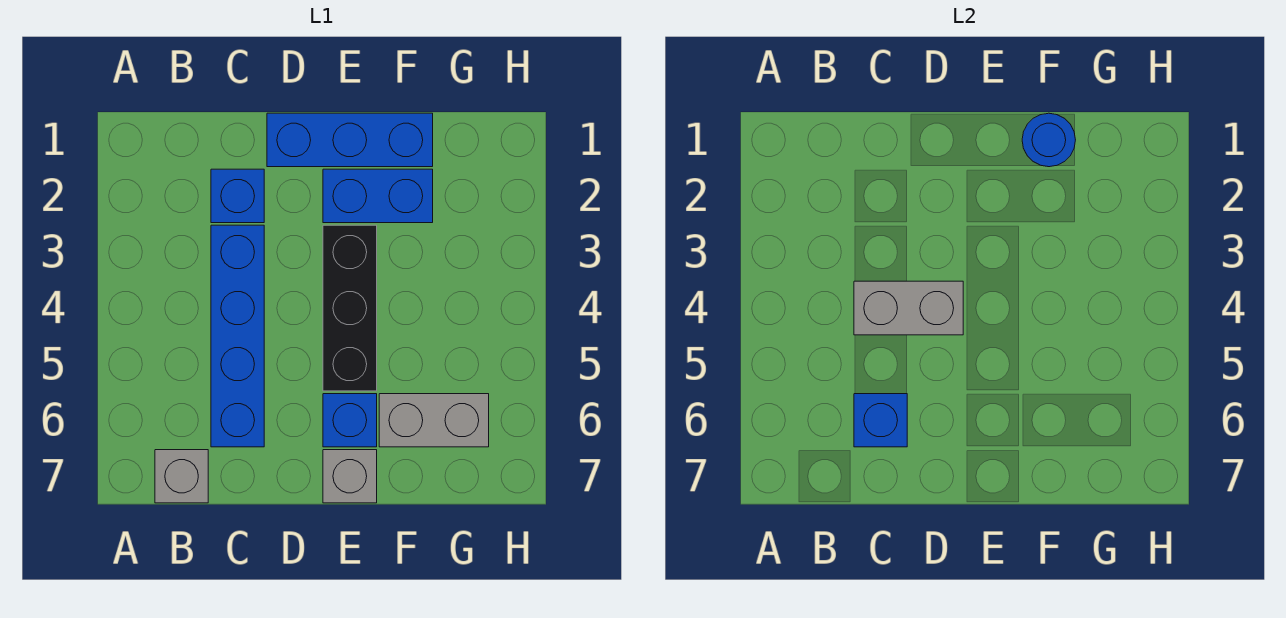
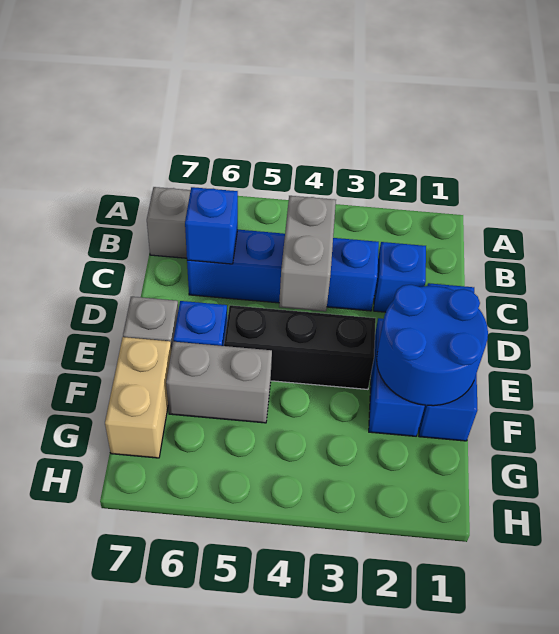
blue round brick F1 level 2 -> blue round brick E1:F2 level 2
grey brick F6:G6 level 1 -> grey brick F5:F6 level 1
none -> tan brick F7:G7 level 1

